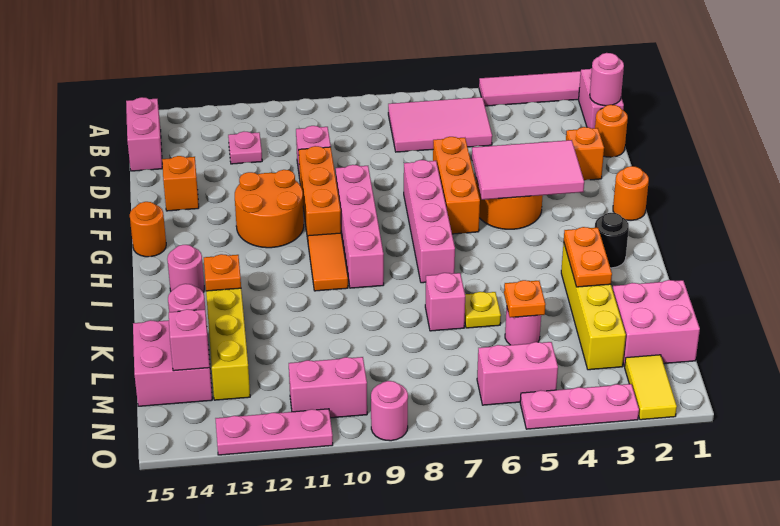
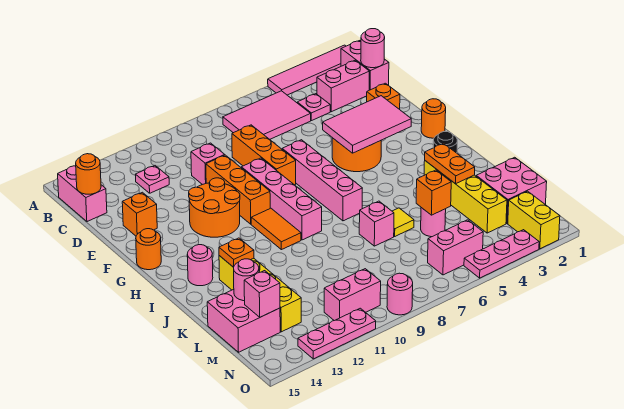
none -> pink brick C2:C3 level 1
none -> pink plate C4 level 1
orange round brick D1 level 1 -> orange round brick C15 level 2
orange brick E6:G6 level 1 -> orange brick D8:F8 level 1
yellow plate K6 level 1 -> yellow tile K6 level 1
orange plate L5 level 2 -> orange brick L5 level 2
yellow tile N2:O2 level 1 -> yellow brick N2:O2 level 1

